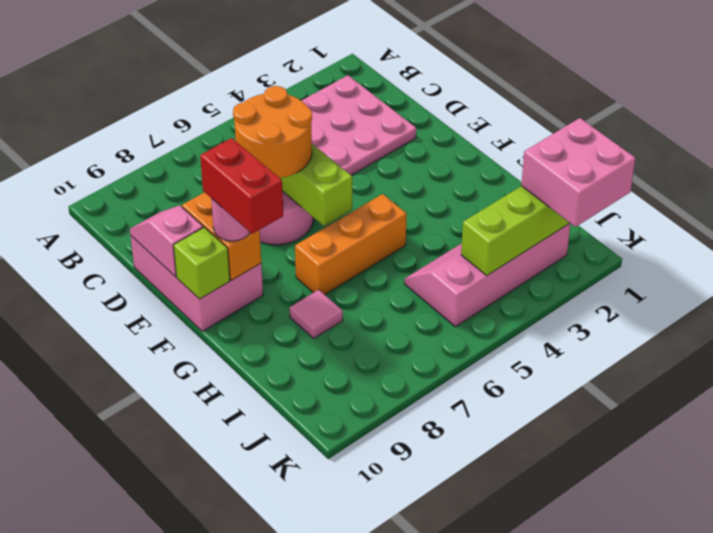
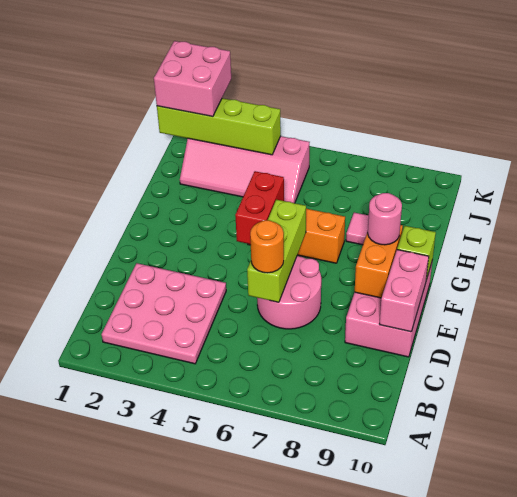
orange round brick D6:E7 level 3 -> orange round brick D6 level 3
pink slope D10:E10 level 2 top E -> pink brick D10:E10 level 2
red brick F9:G9 level 4 -> red brick F5:G5 level 2

